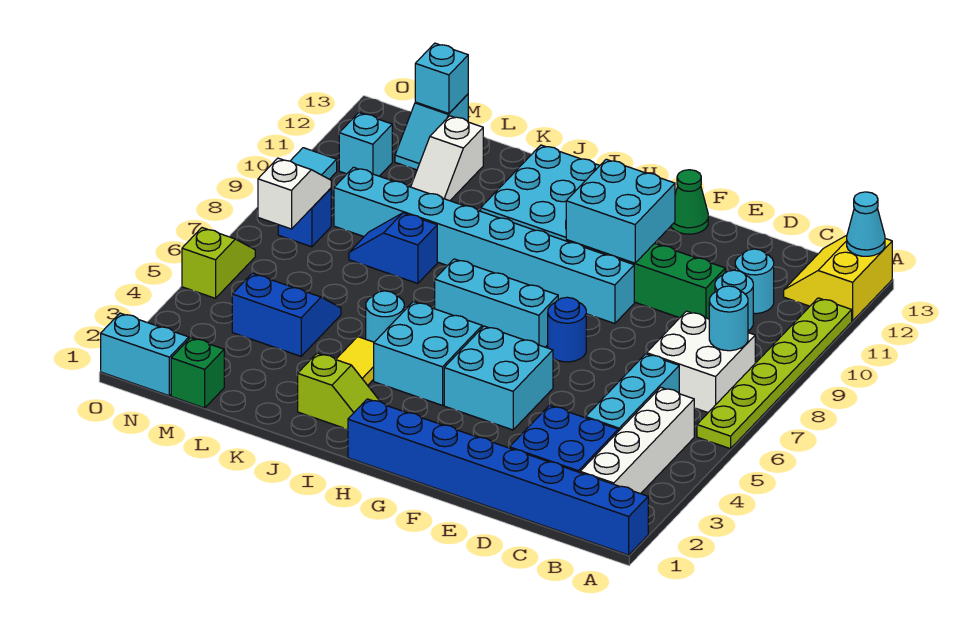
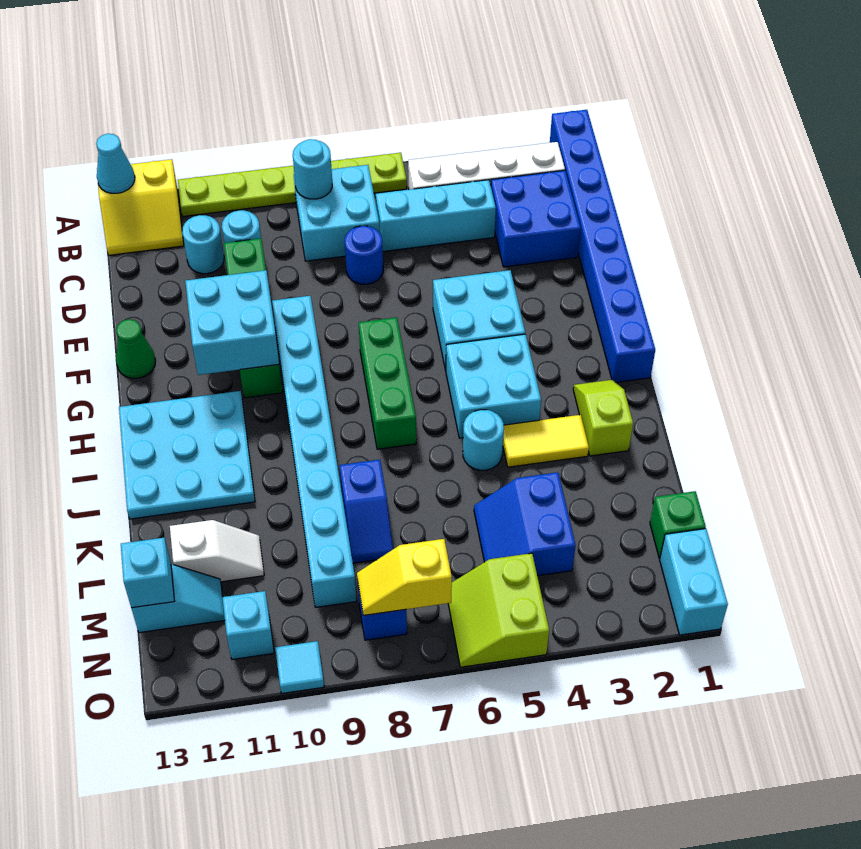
white brick B7:C8 level 1 -> cyan brick B7:C8 level 1
blue round brick F7 level 1 -> blue round brick D7 level 1
cyan brick G7:I7 level 1 -> green brick G7:I7 level 1
white slope N7:N8 level 2 top 7 -> yellow slope N7:N8 level 2 top 7
lime slope O5:O6 level 1 top 5 -> lime slope N5:O6 level 1 top 5

